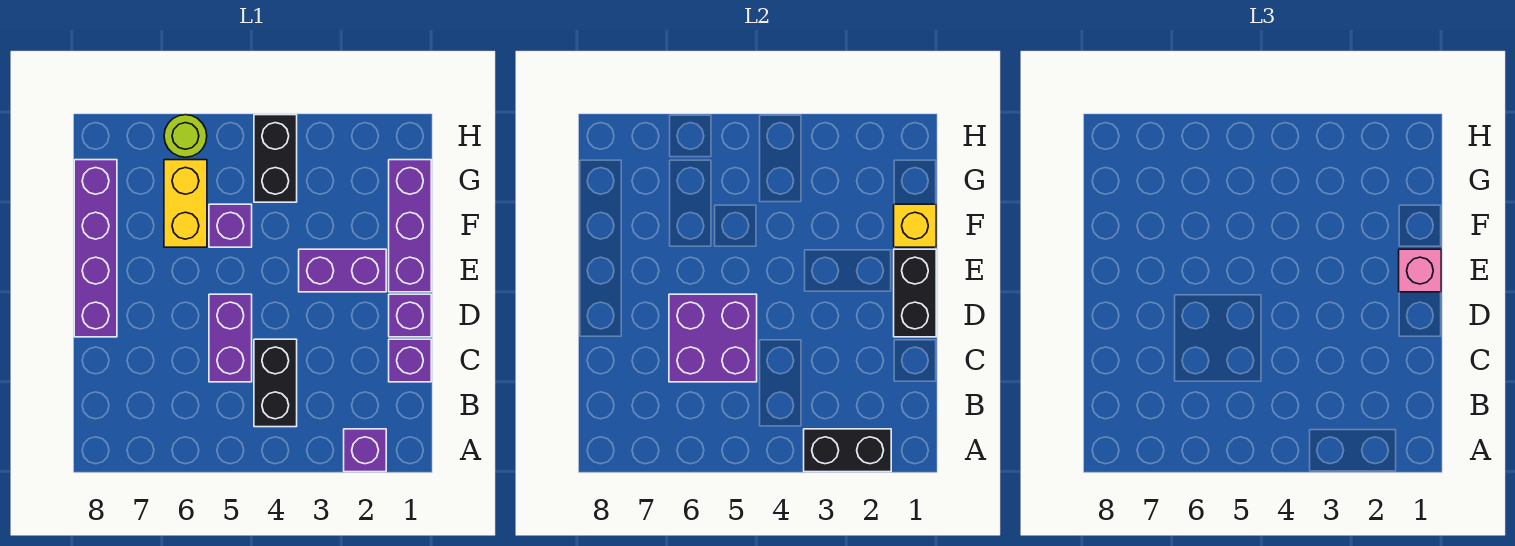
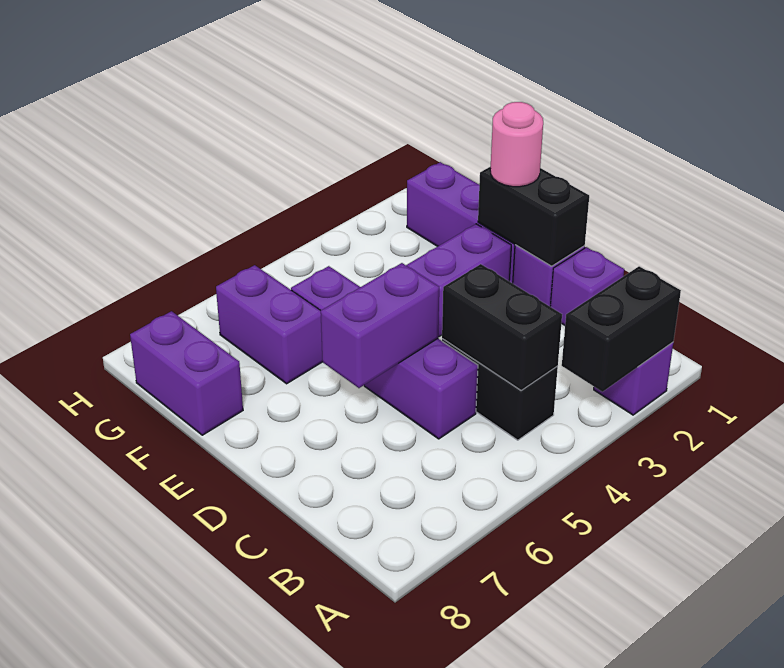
purple brick C5:D6 level 2 -> purple brick D5:D6 level 2
purple brick D8:G8 level 1 -> purple brick F8:G8 level 1
pink brick E1 level 3 -> pink round brick E1 level 3
yellow brick F1 level 2 -> none
yellow brick F6:G6 level 1 -> purple brick F6:G6 level 1
black brick G4:H4 level 1 -> black brick B4:C4 level 2
lime round brick H6 level 1 -> none

